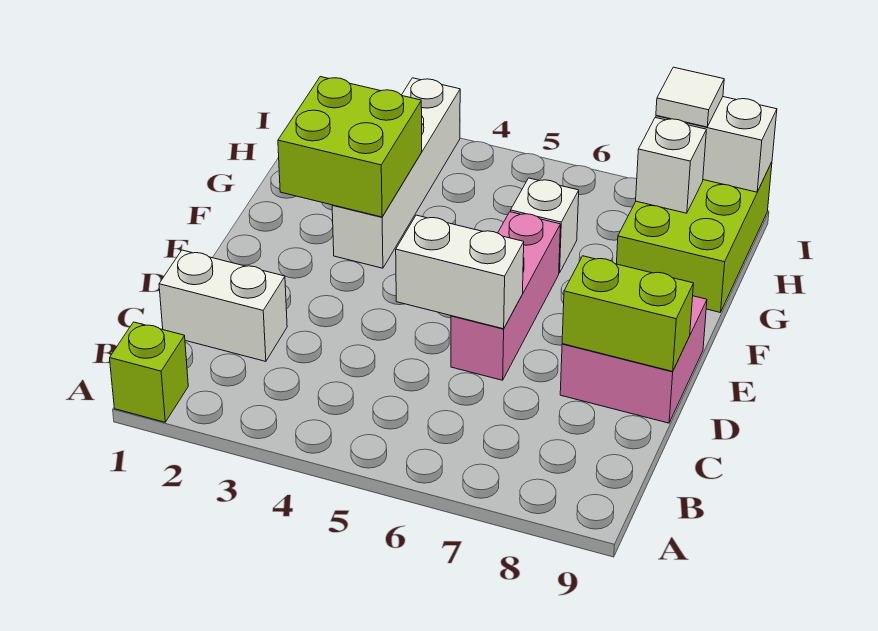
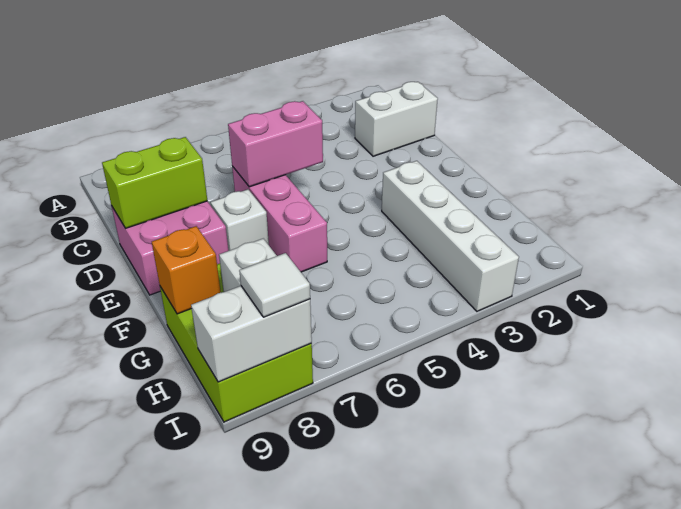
lime brick A1 level 1 -> none
white brick D5:D6 level 2 -> pink brick D5:D6 level 2
lime brick F2:G3 level 2 -> none
white brick G6 level 1 -> white brick E7 level 1
none -> orange brick G9 level 2

